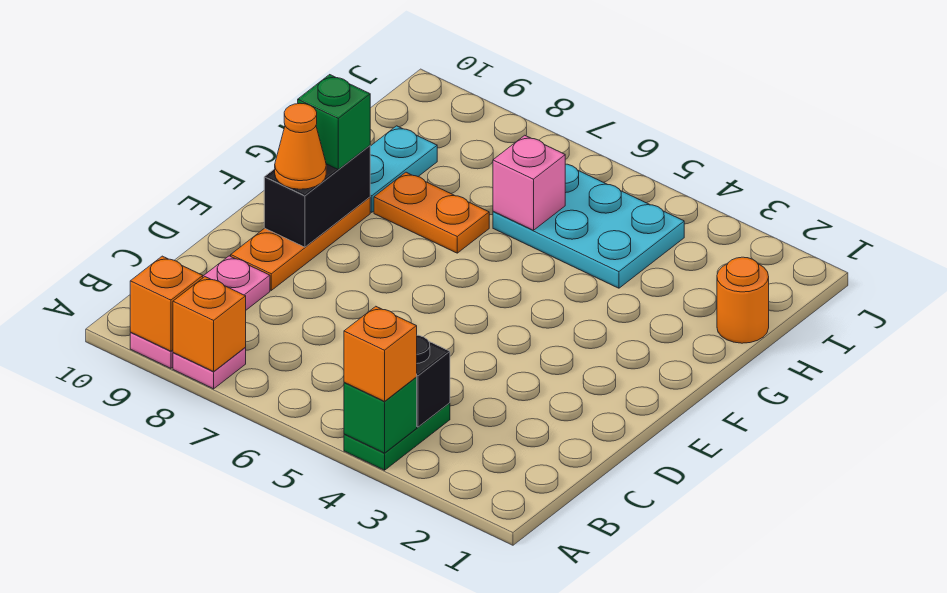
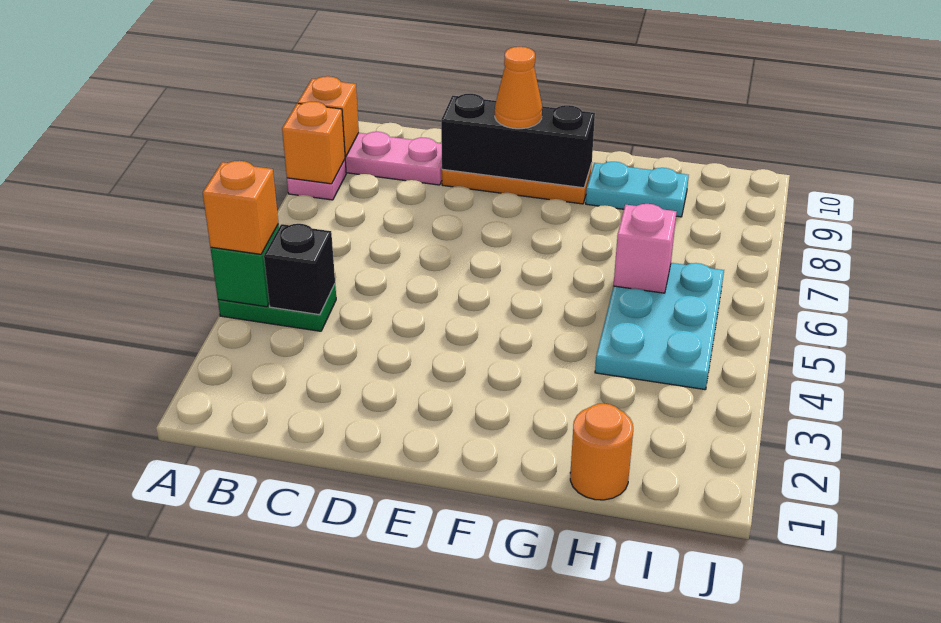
black brick E9:F9 level 2 -> black brick D9:F9 level 2
green brick F9 level 3 -> none
orange plate G7:G8 level 1 -> none

